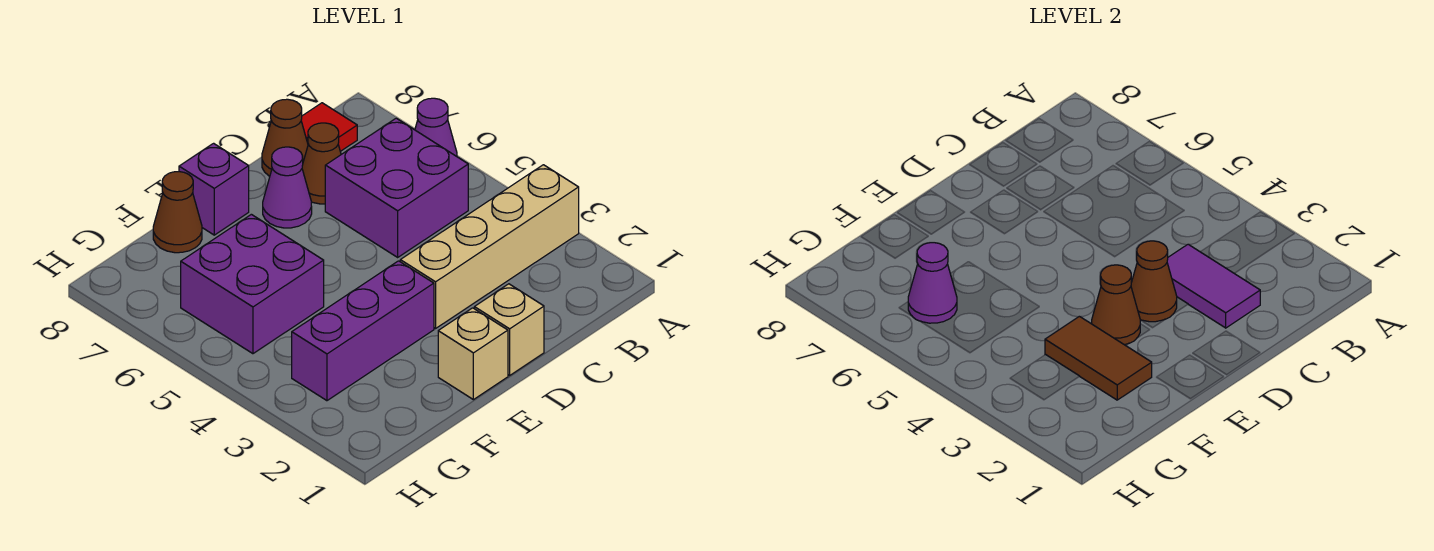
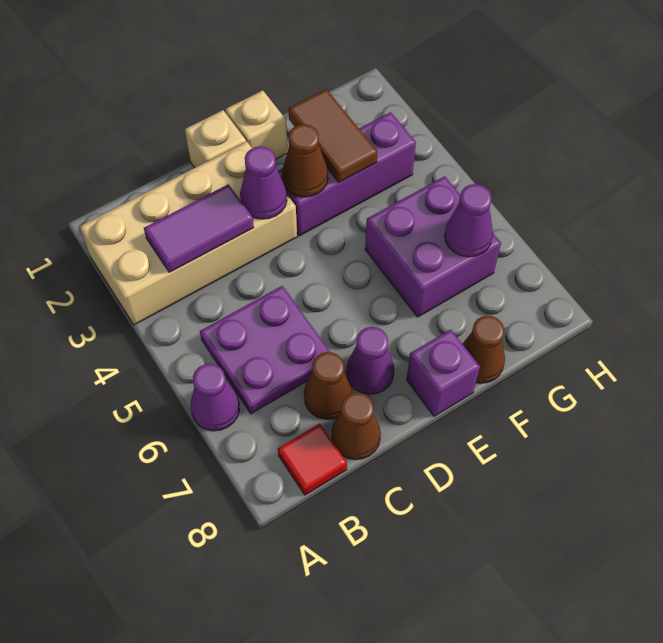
tan brick A3:D3 level 1 -> tan brick A2:D3 level 1
purple brick B5:C6 level 1 -> purple plate B5:C6 level 1
purple tile C2:C3 level 2 -> purple tile B3:C3 level 2
brown cone D3 level 2 -> purple cone D3 level 2

